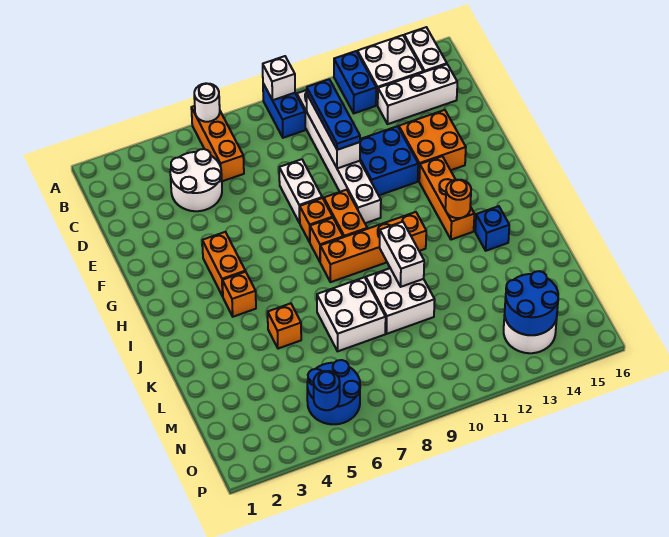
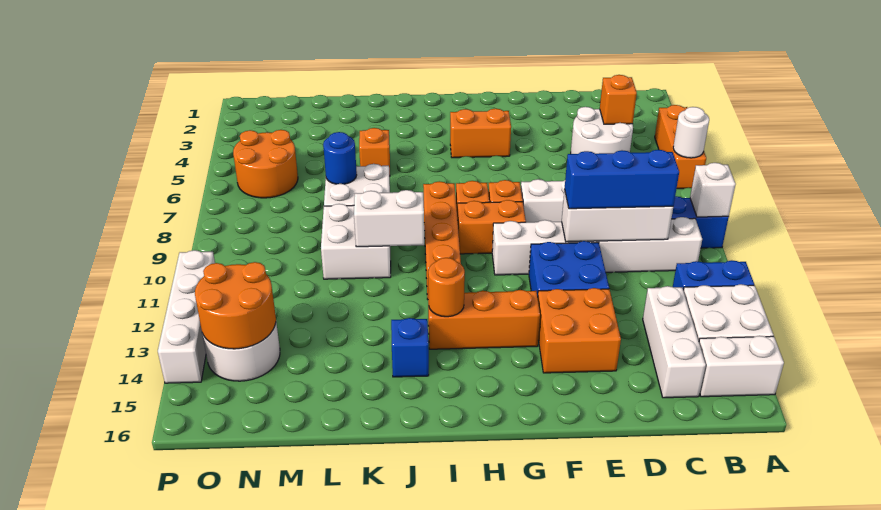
orange brick A6:C6 level 1 -> orange brick A4:A6 level 1
blue plate C10:E10 level 3 -> blue brick C10:E10 level 3
orange brick I4 level 1 -> orange brick C4 level 2
blue round brick N5:O6 level 1 -> orange round brick N5:O6 level 1
blue round brick N13:O14 level 2 -> orange round brick N13:O14 level 2
blue round brick O5 level 2 -> blue round brick L7 level 2
none -> white brick P11:P14 level 1

